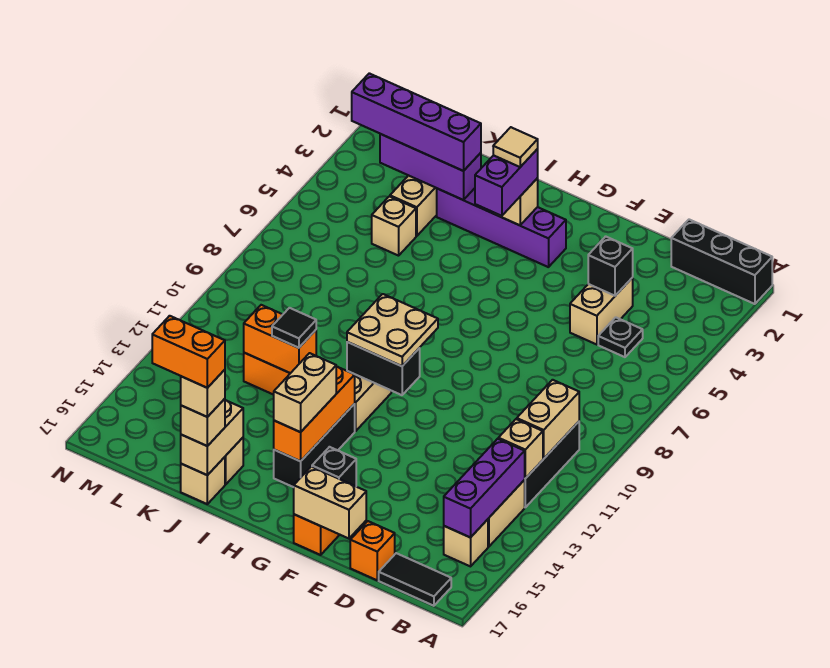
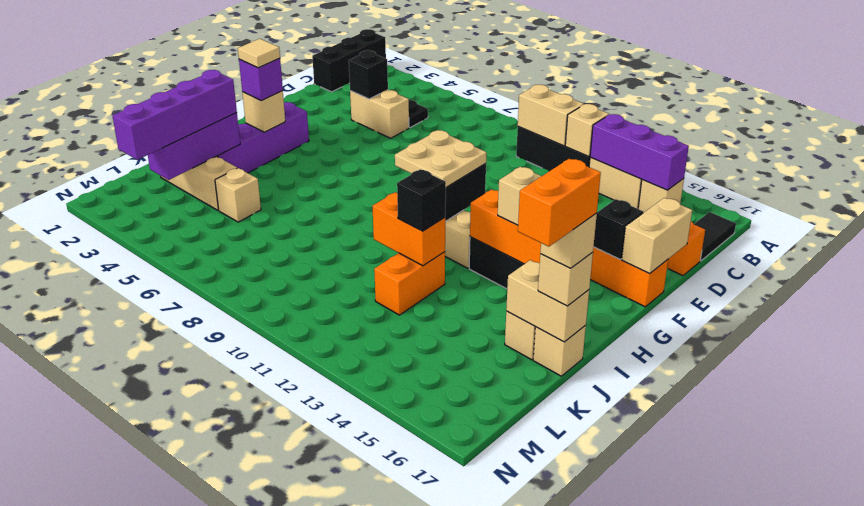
purple brick H3:H4 level 3 -> purple brick H3 level 3
orange brick J12:K12 level 2 -> orange brick J11:J12 level 2
black tile J12 level 3 -> black brick J12 level 3

